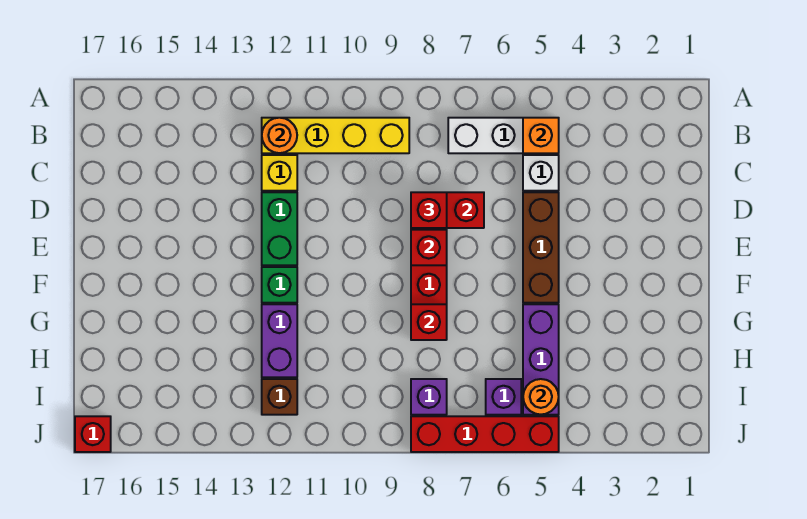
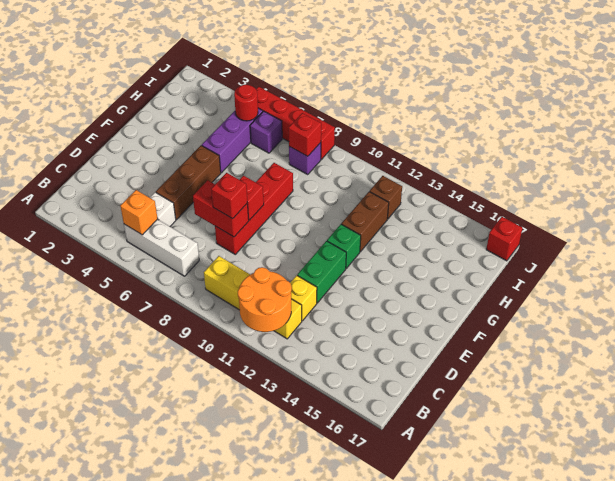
orange round brick B12 level 2 -> orange round brick A11:B12 level 2
red brick G8 level 2 -> red brick I8 level 2
purple brick G12:H12 level 1 -> brown brick G12:H12 level 1
orange round brick I5 level 2 -> red round brick I5 level 2

